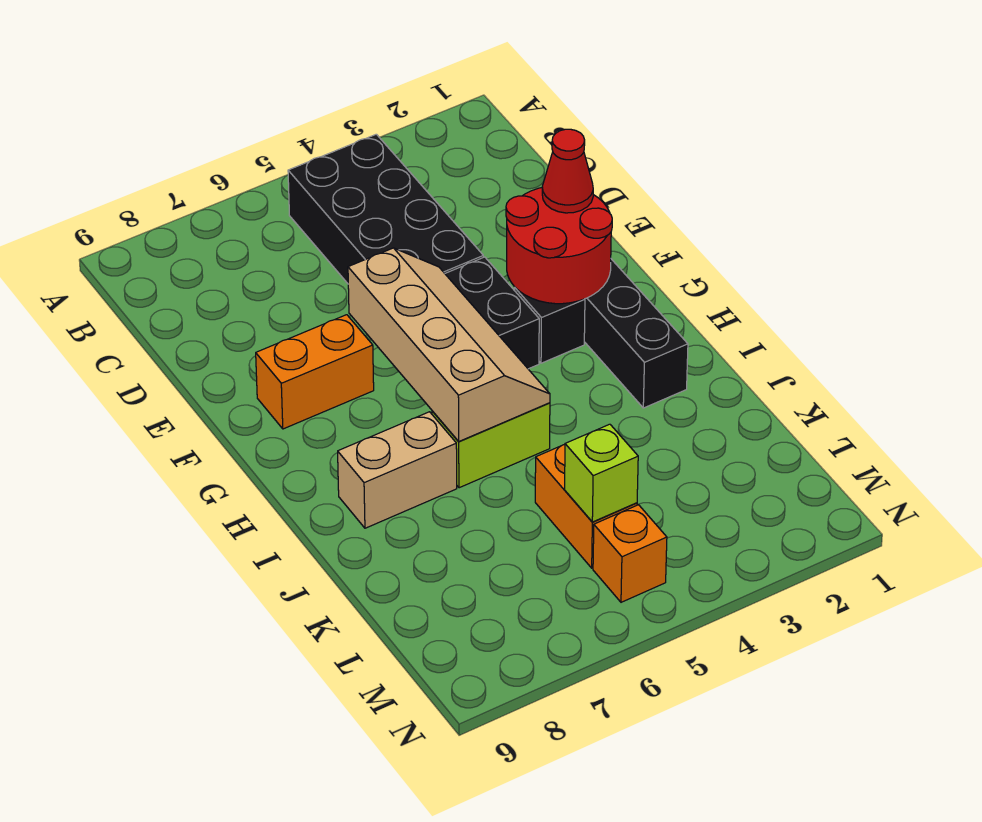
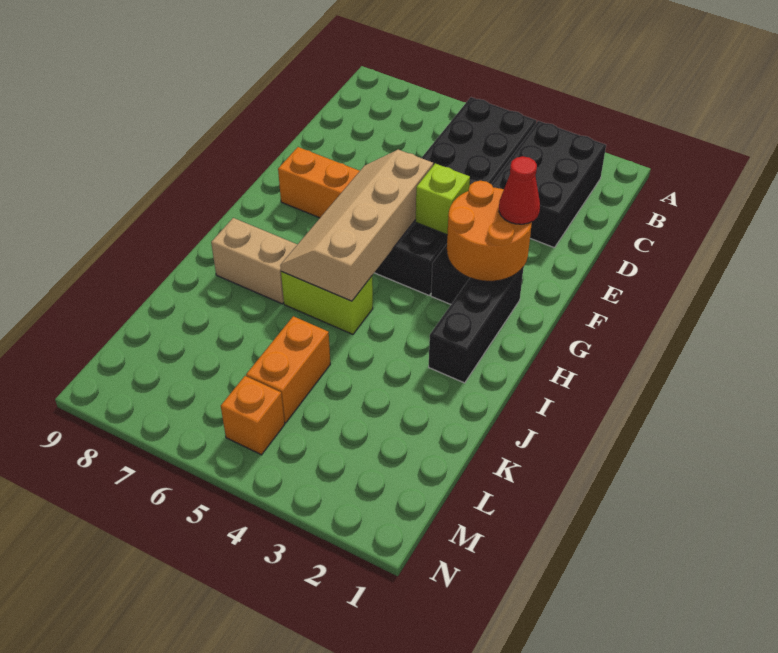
none -> black brick B2:D3 level 1
red round brick F2:G3 level 2 -> orange round brick F2:G3 level 2
tan slope F5:I6 level 2 top 6 -> tan slope F5:I6 level 2 top 5
lime brick L5 level 2 -> lime brick F4 level 2

